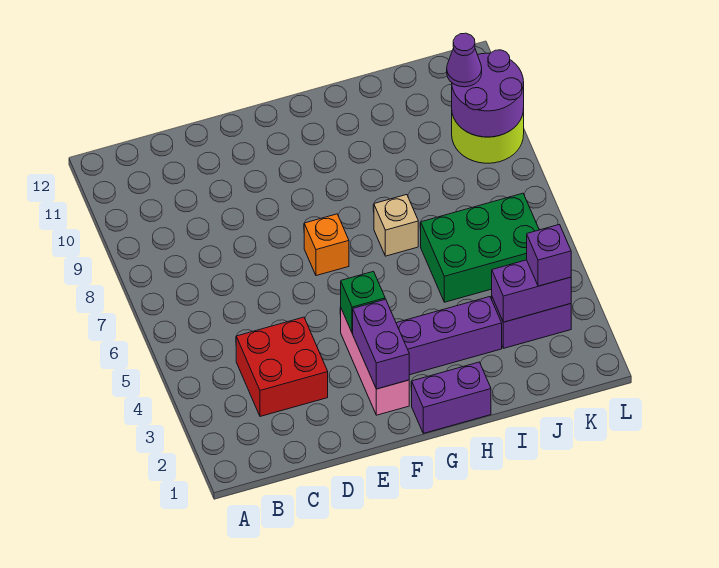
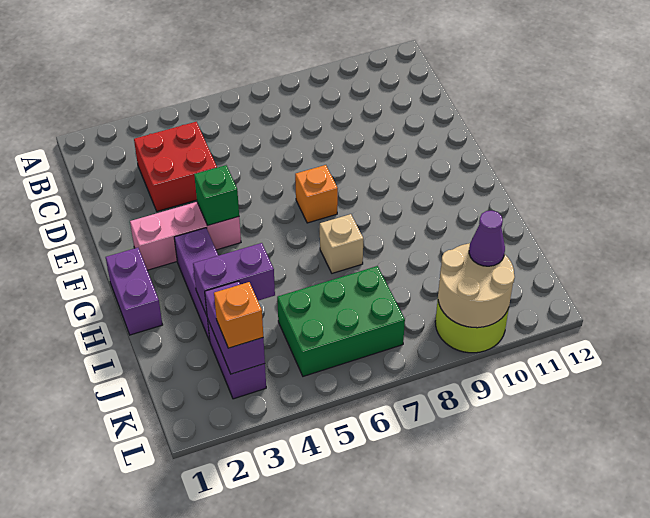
purple brick F2:F3 level 2 -> purple brick I3:I4 level 2
green brick I5:K6 level 1 -> green brick J5:K7 level 1
purple brick K3 level 3 -> orange brick K3 level 3
purple round brick K9:L10 level 2 -> tan round brick K9:L10 level 2

